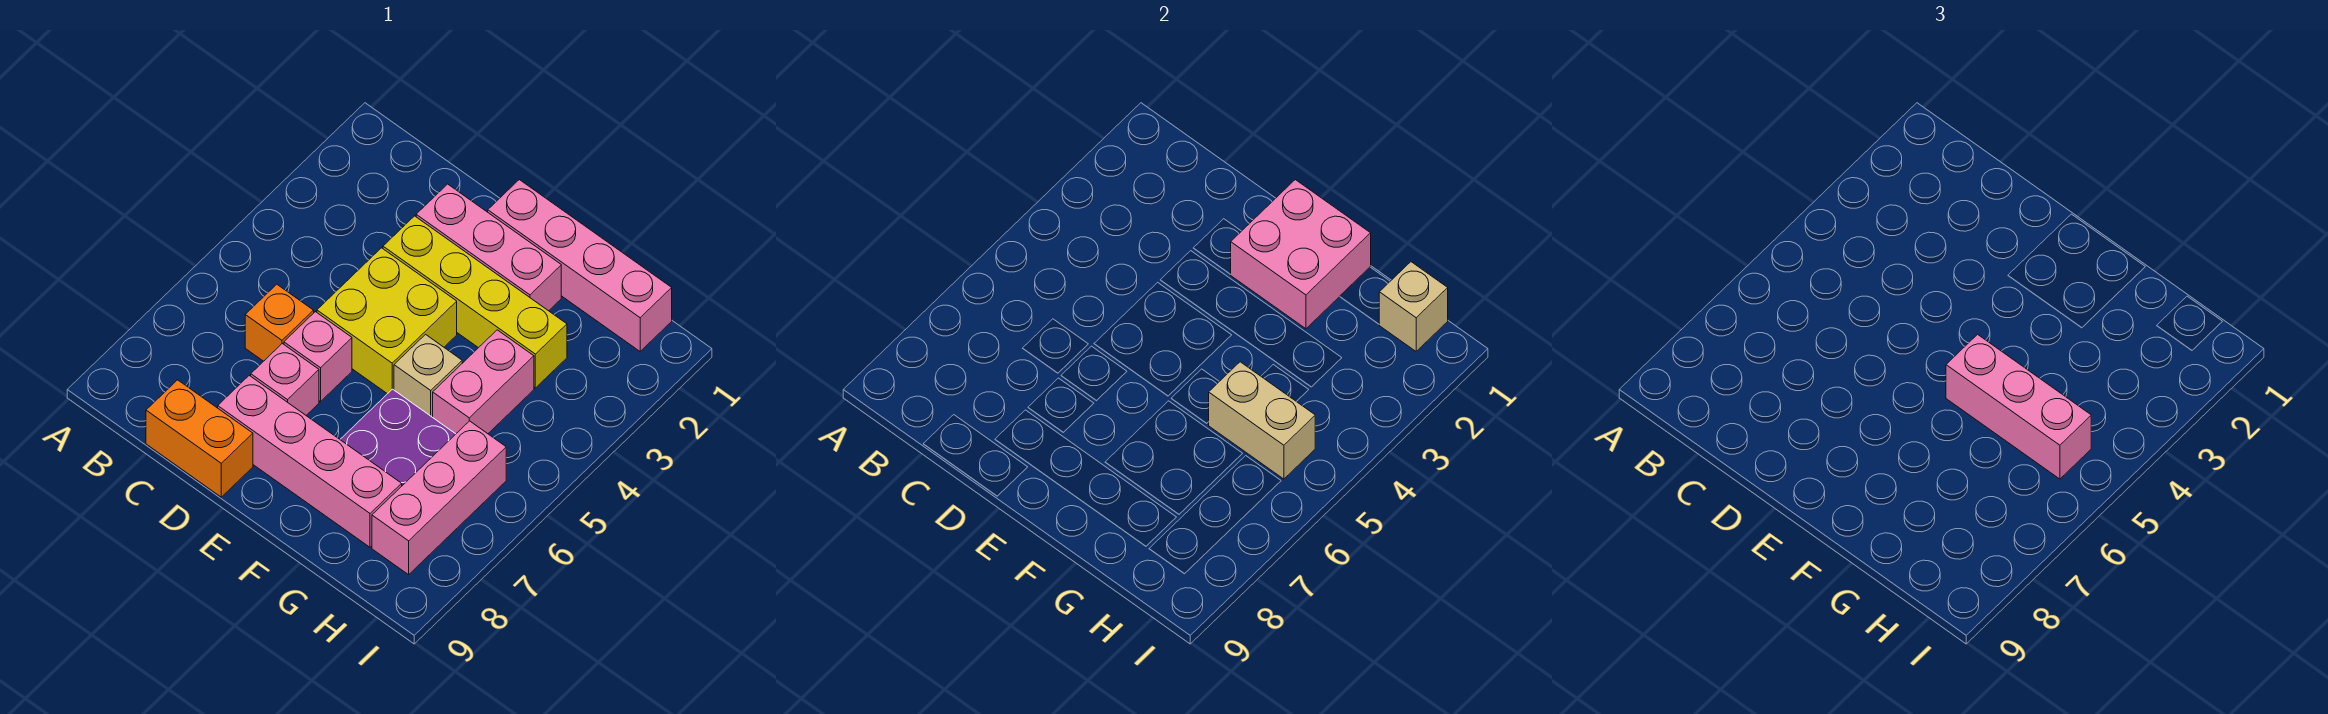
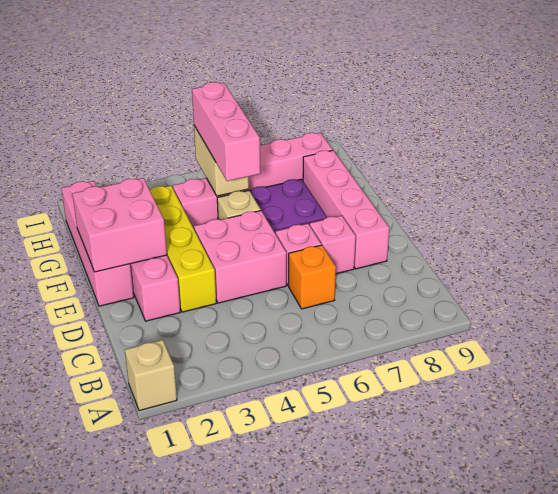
orange brick C9:D9 level 1 -> none
yellow brick D4:E5 level 1 -> pink brick D4:E5 level 1
tan brick H1 level 2 -> tan brick A1 level 1

